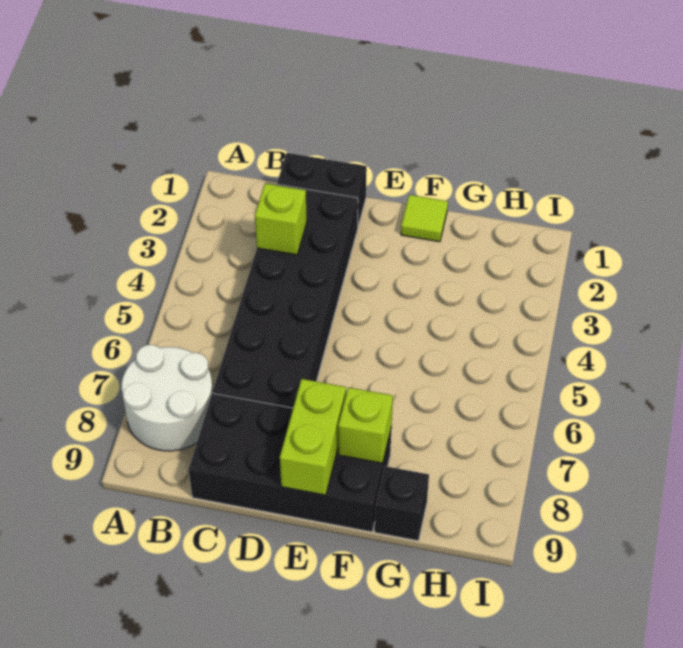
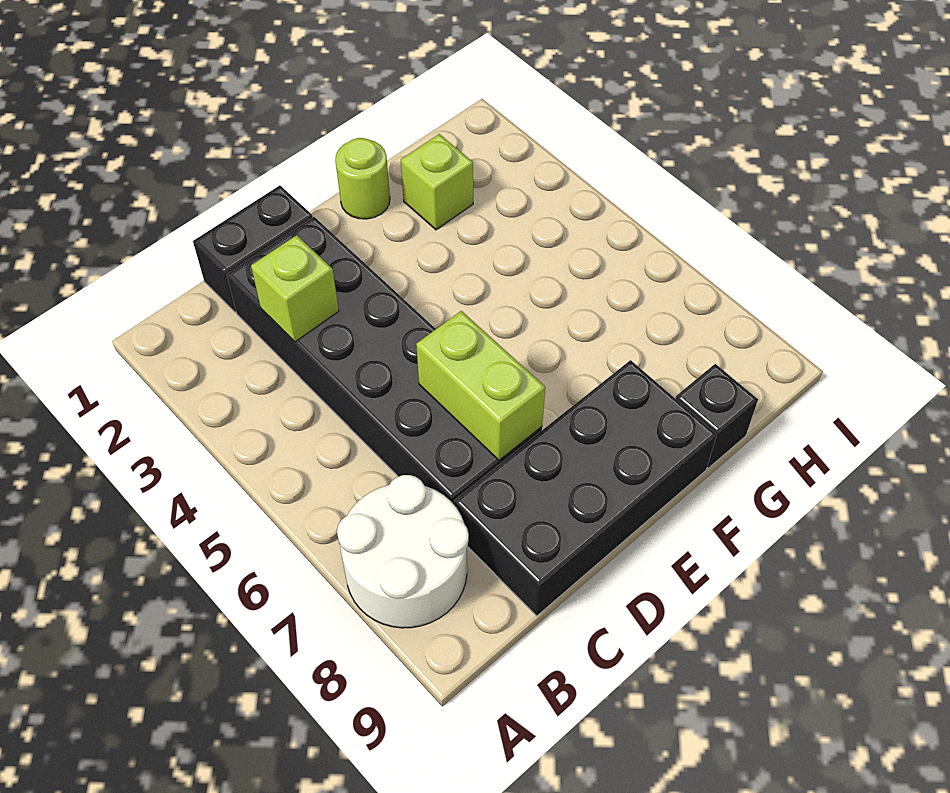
lime brick E8:E9 level 2 -> lime brick D6:D7 level 2
lime tile F1 level 1 -> lime round brick F1 level 1
lime brick F8 level 2 -> lime brick G2 level 1

